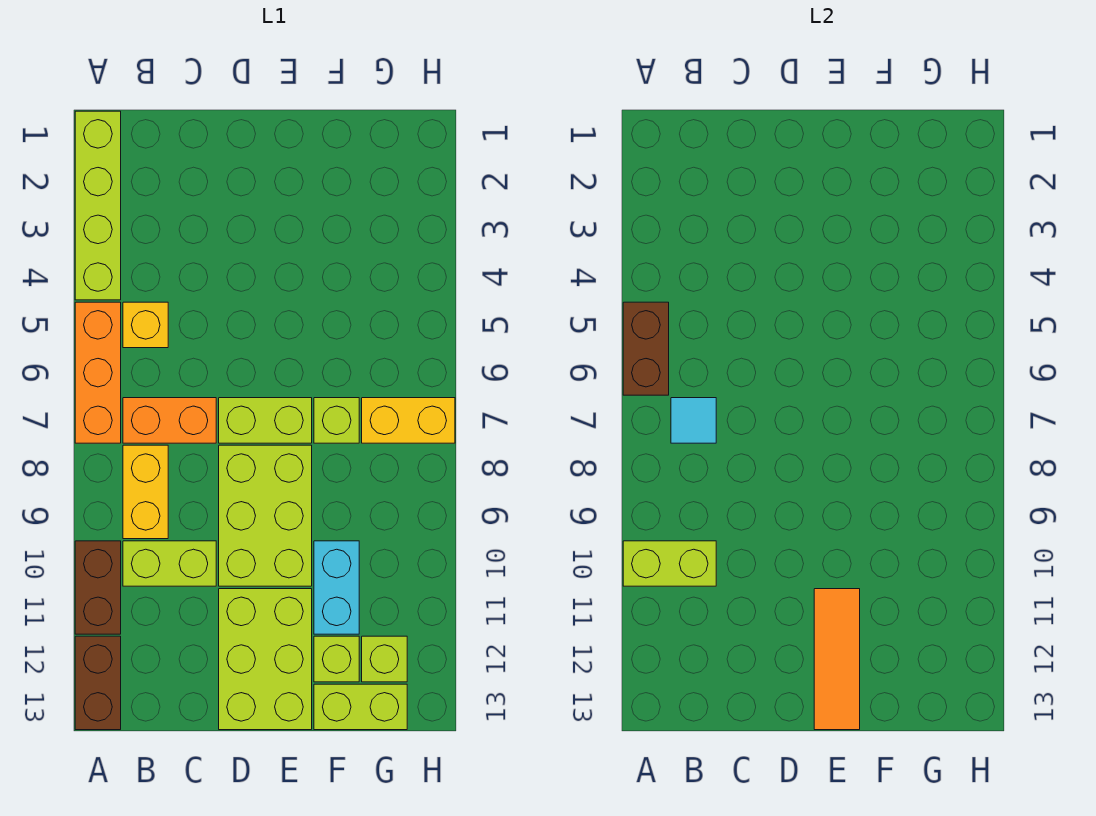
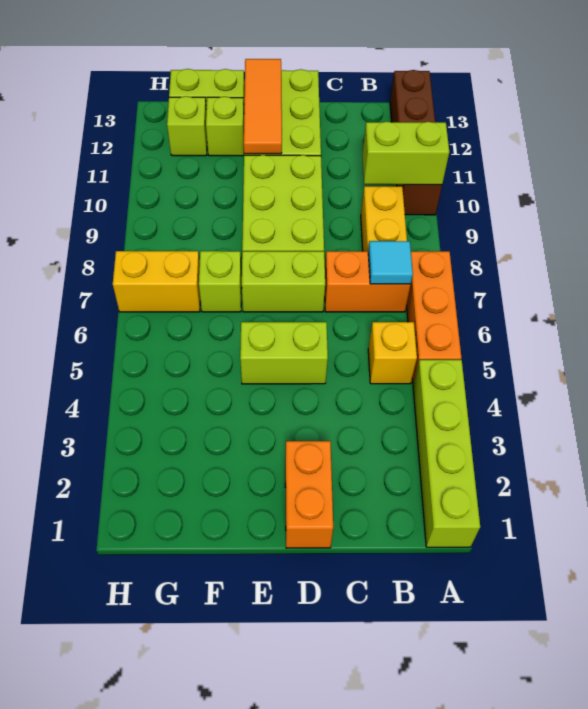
brown brick A5:A6 level 2 -> none
lime brick B10:C10 level 1 -> lime brick D5:E5 level 1
none -> orange brick D1:D2 level 1
cyan brick F10:F11 level 1 -> none

